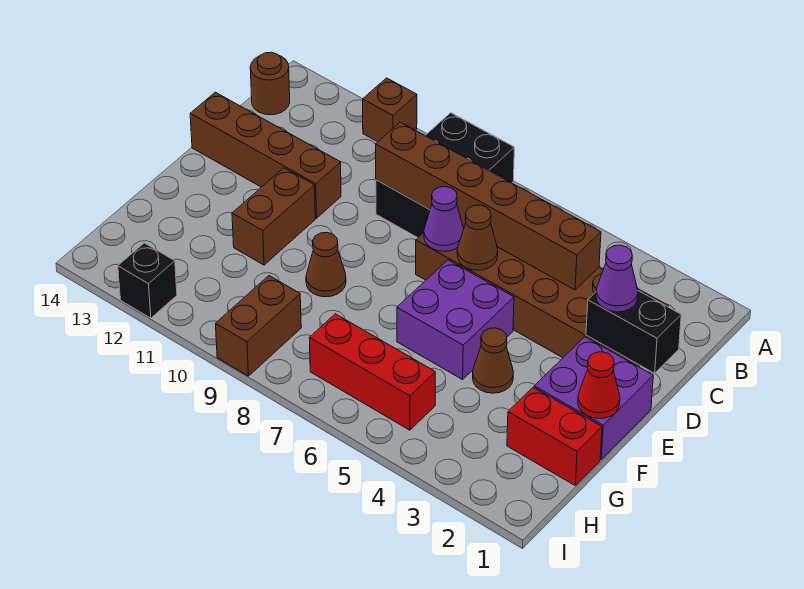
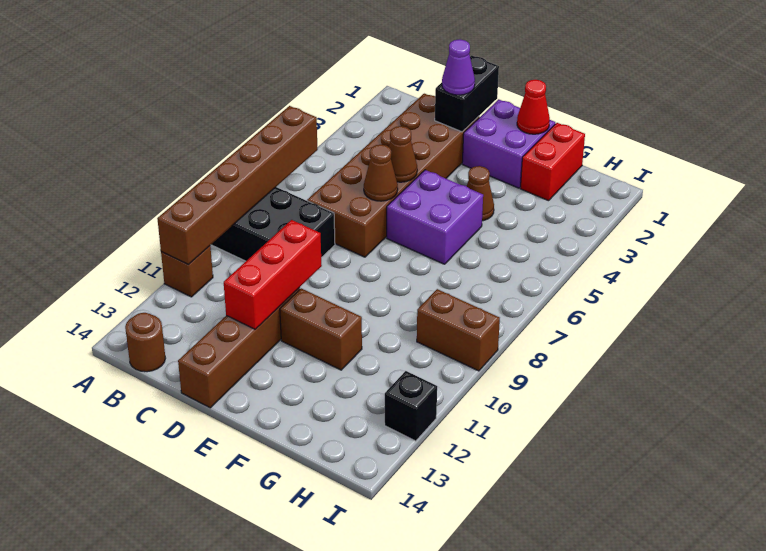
brown brick C4:C9 level 2 -> brown brick A6:A11 level 2
purple cone D7 level 2 -> none
brown cone F9 level 1 -> brown cone D5 level 2
red brick H5:H7 level 1 -> red brick D10:D12 level 2

